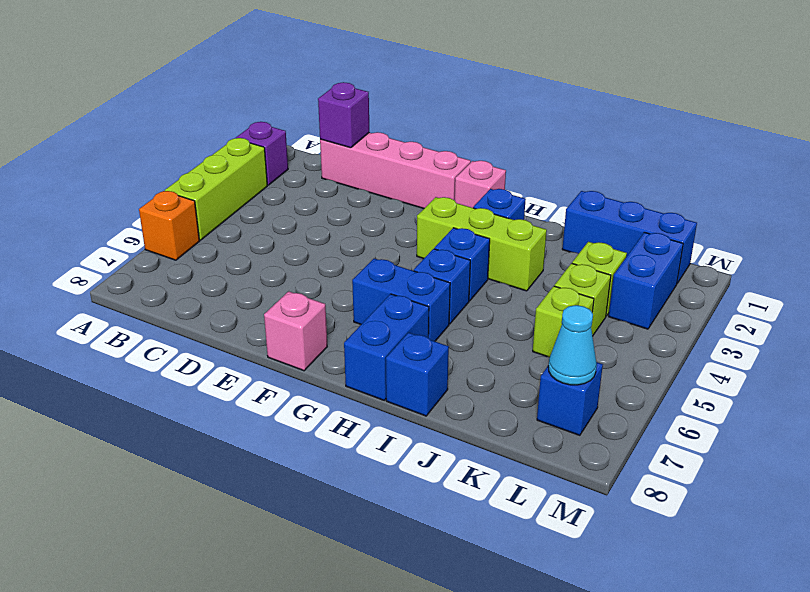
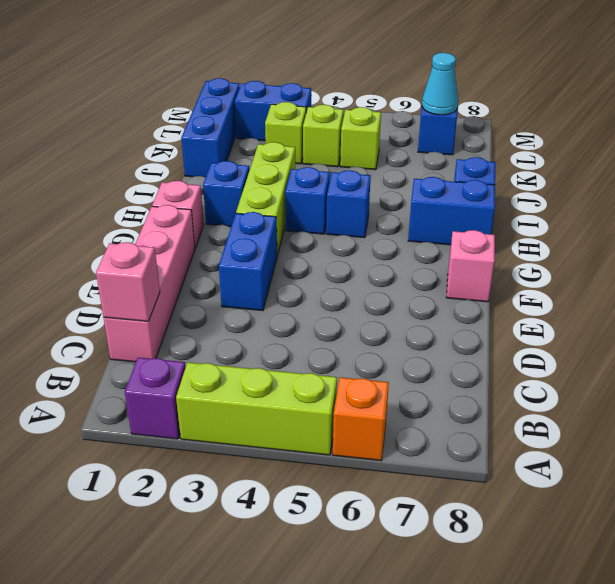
purple brick C1 level 2 -> pink brick C1 level 2
blue brick G6:H6 level 1 -> blue brick E3:F3 level 1

